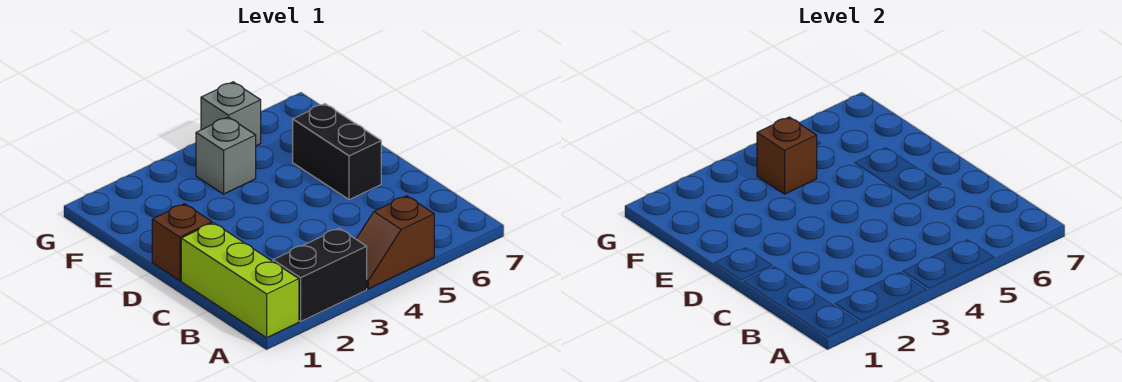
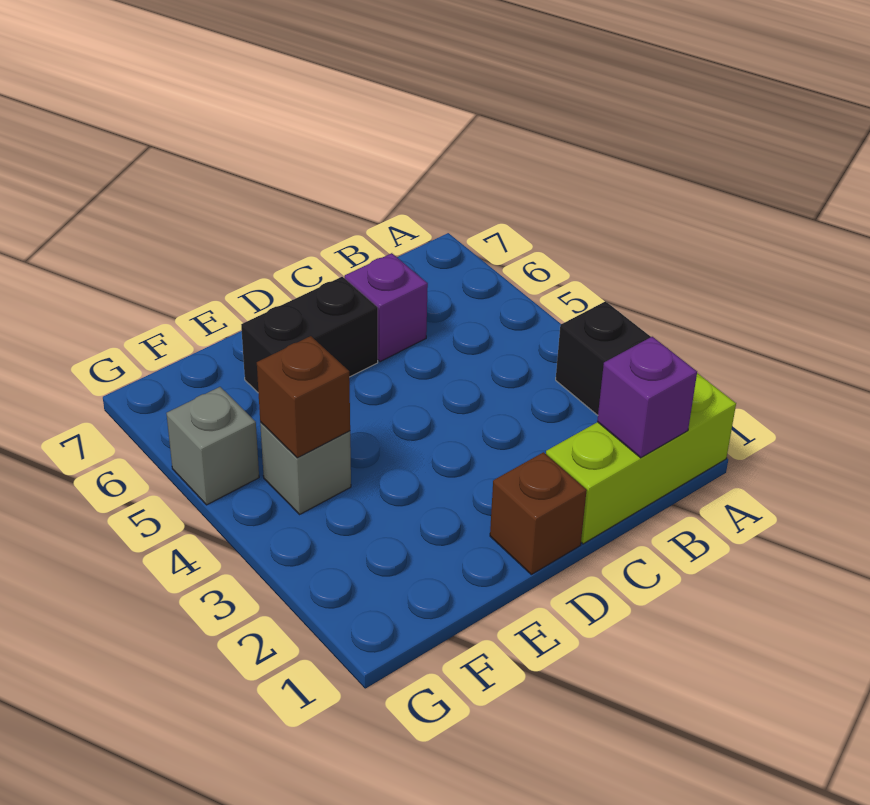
brown slope A4:A5 level 1 top 5 -> none
none -> purple brick B1 level 2
none -> purple brick C6 level 1

